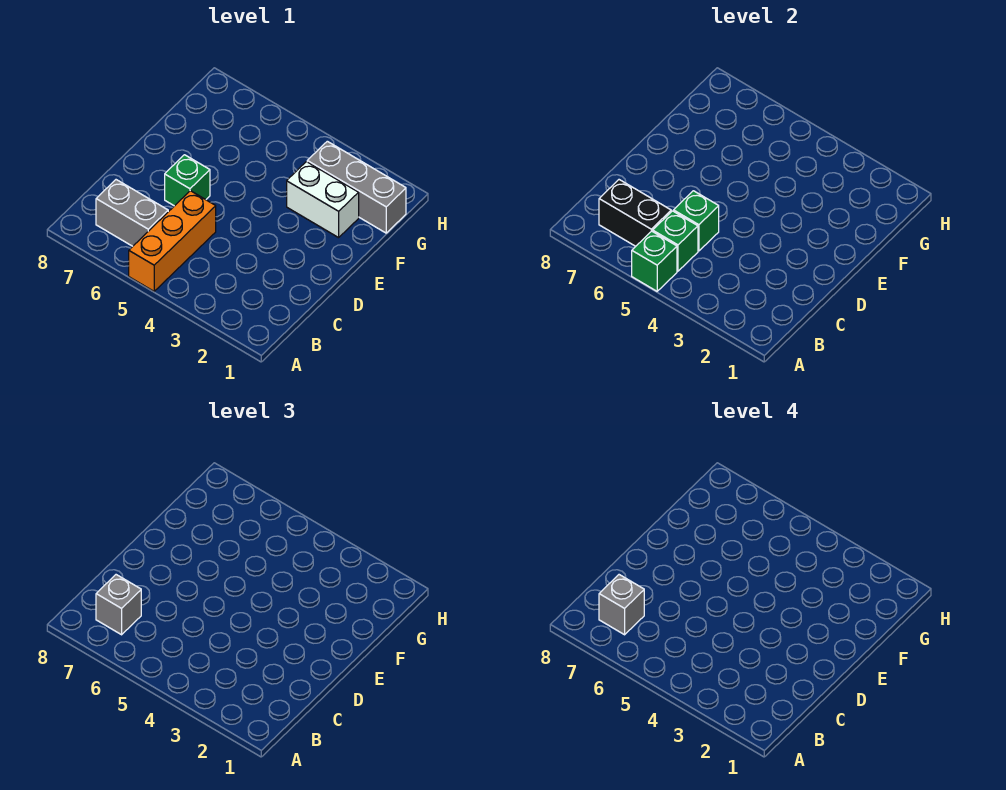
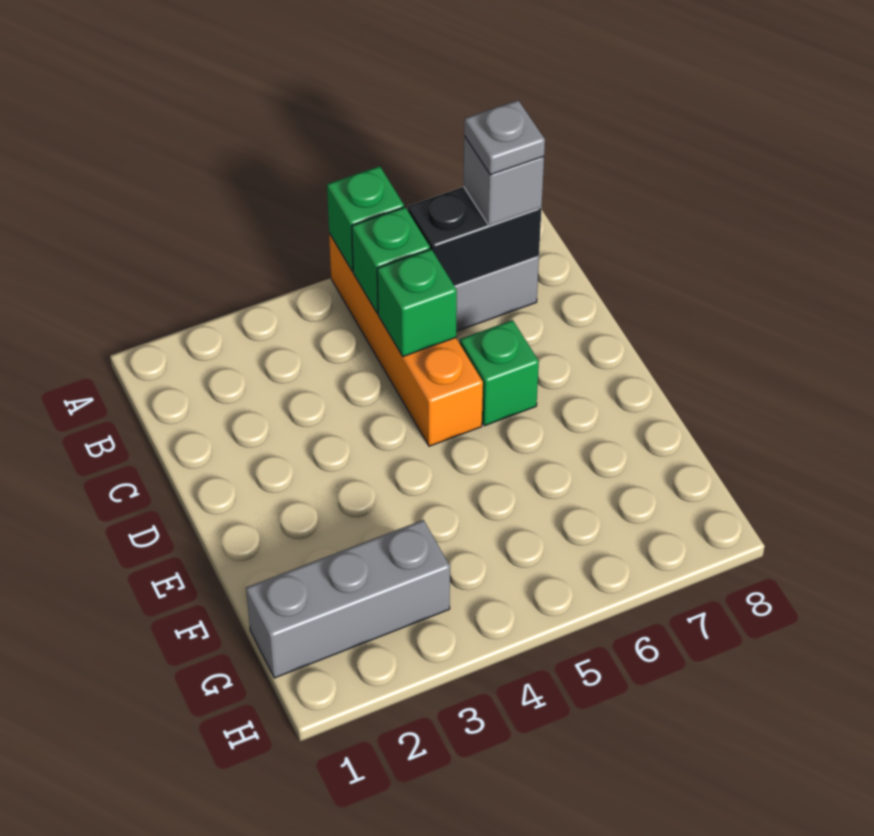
orange brick A5:C5 level 1 -> orange brick A5:D5 level 1
grey brick B7 level 4 -> grey plate B7 level 4
white brick F2:F3 level 1 -> none

